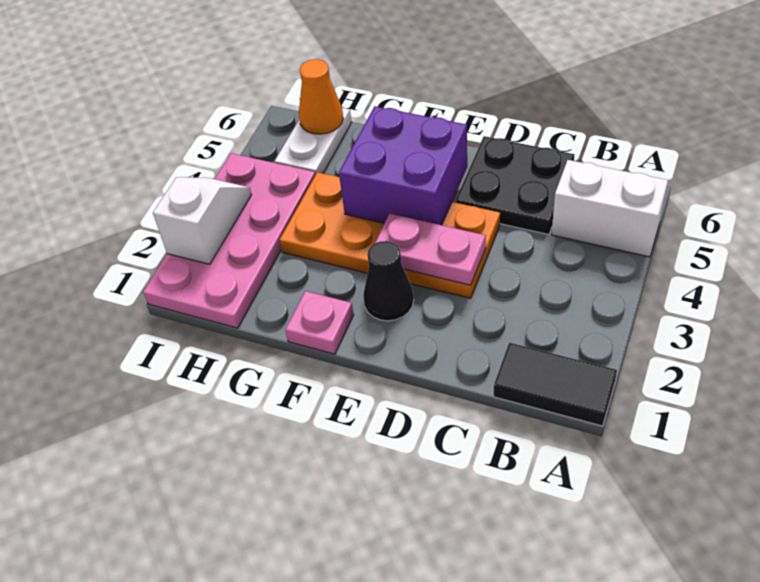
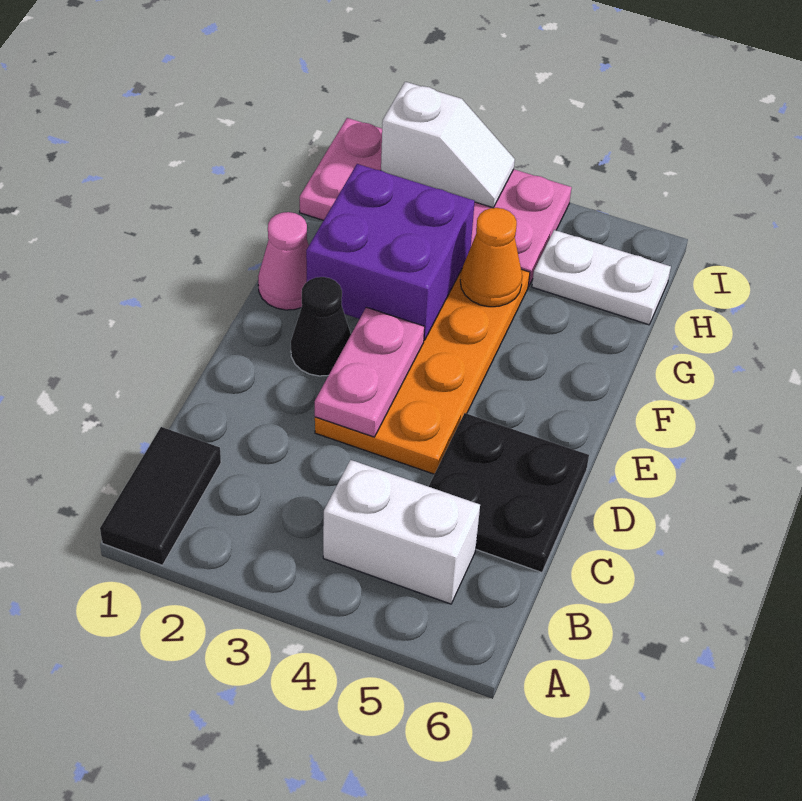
white brick A5:B5 level 1 -> white brick B4:B5 level 1
purple brick E4:F5 level 2 -> purple brick F2:G3 level 2
pink plate F1 level 1 -> pink cone F1 level 1
orange cone H6 level 2 -> orange cone G4 level 2

